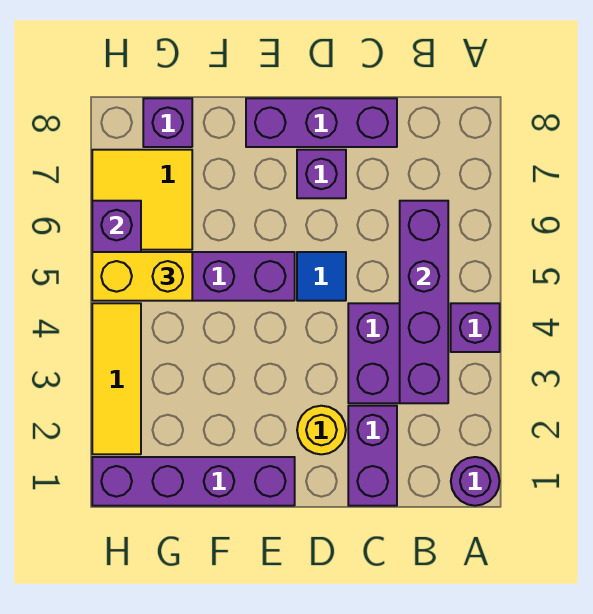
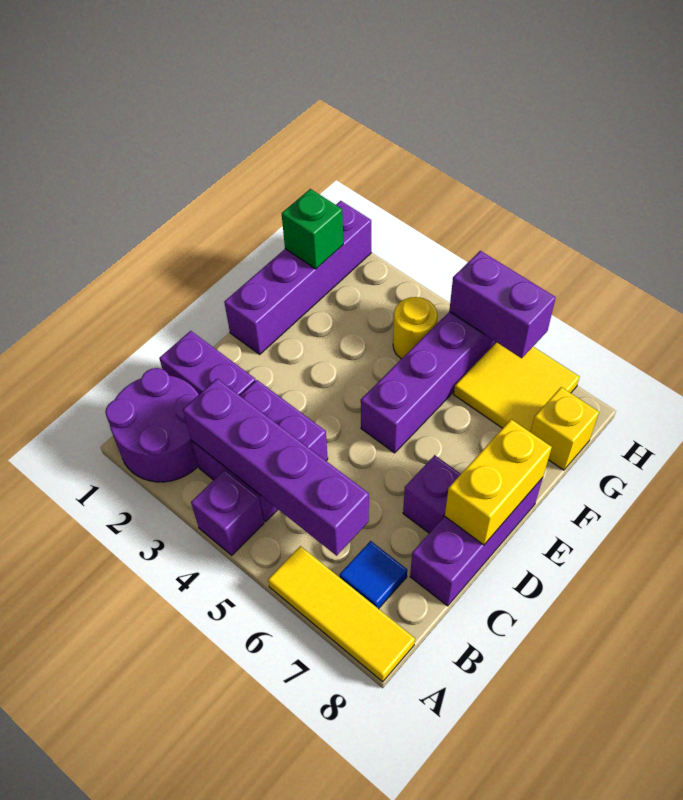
purple round brick A1 level 1 -> purple round brick A1:B2 level 1
yellow round brick D2 level 1 -> yellow round brick G4 level 1
blue tile D5 level 1 -> blue tile B7 level 1
none -> green brick G1 level 2
yellow brick G5:H5 level 3 -> yellow brick D8:E8 level 2
purple brick G8 level 1 -> yellow brick G8 level 1
yellow tile H2:H4 level 1 -> yellow tile A6:A8 level 1

